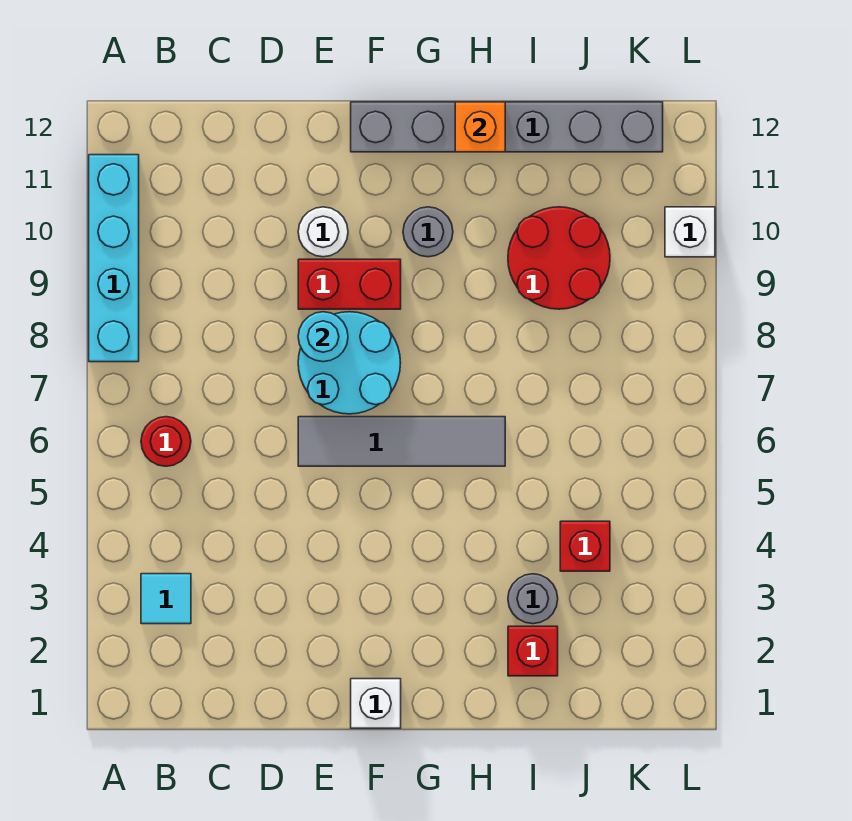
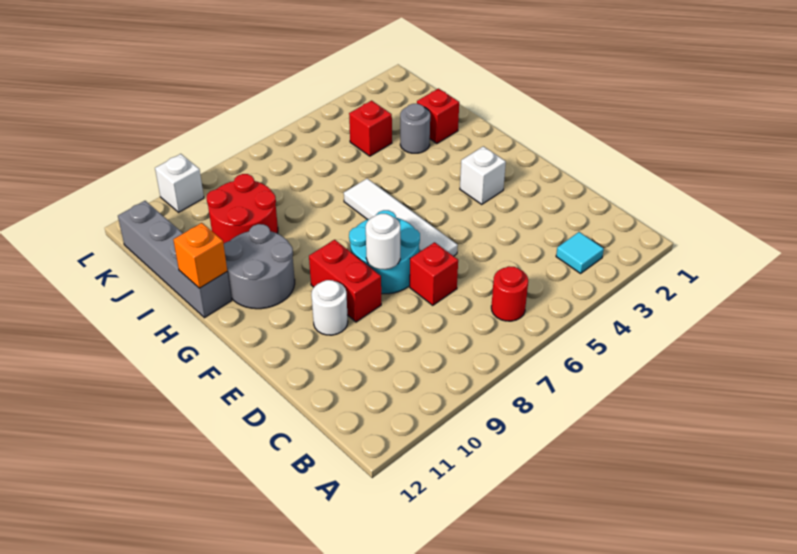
cyan brick A8:A11 level 1 -> none
none -> red brick D7 level 1
grey tile E6:H6 level 1 -> white tile E6:H6 level 1
cyan round brick E8 level 2 -> white round brick E8 level 2
white brick F1 level 1 -> white brick F3 level 1
grey brick F12:K12 level 1 -> grey brick H12:K12 level 1
grey round brick G10 level 1 -> grey round brick G10:H11 level 1

